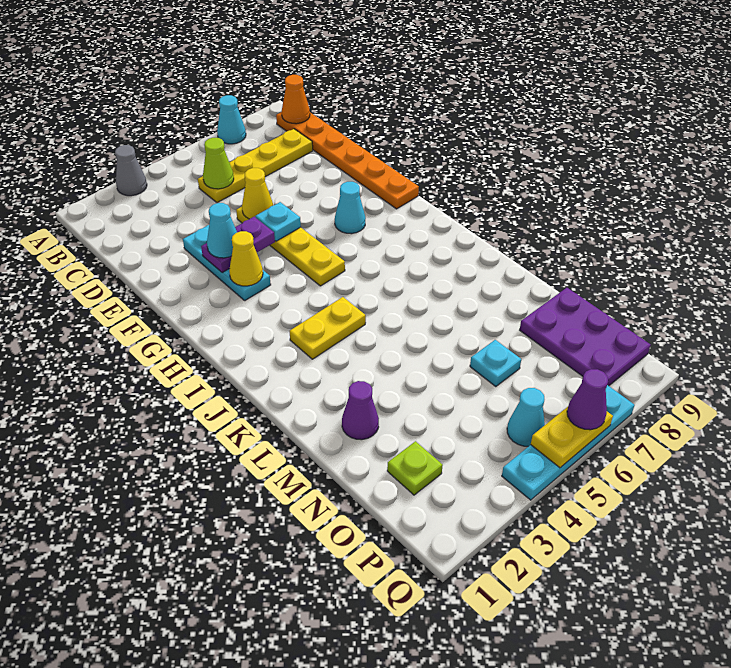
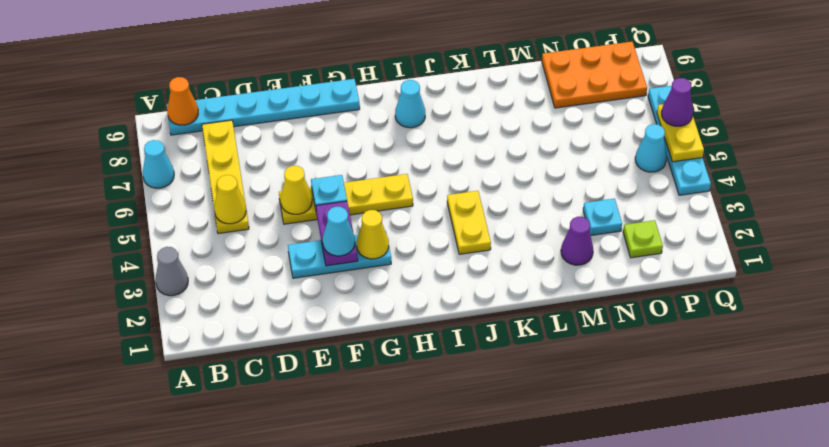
orange plate B9:G9 level 1 -> cyan plate B9:G9 level 1
lime cone C5 level 2 -> yellow cone C5 level 2
cyan cone G7 level 1 -> cyan cone I8 level 1
cyan plate N6 level 1 -> cyan plate N3 level 1
purple plate N8:P9 level 1 -> orange plate N8:P9 level 1

